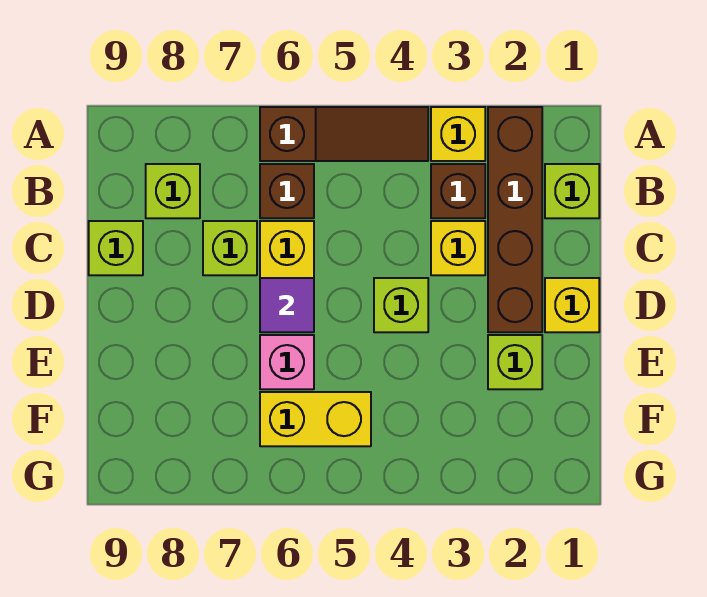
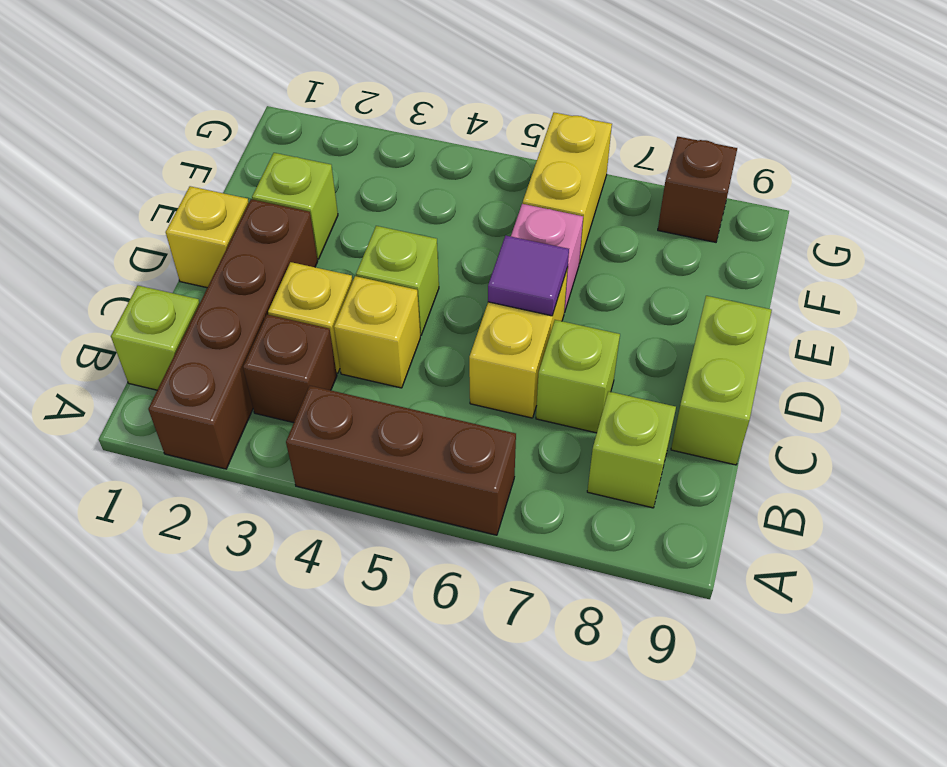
yellow brick A3 level 1 -> yellow brick C4 level 1
brown slope A4:A6 level 1 top 6 -> brown brick A4:A6 level 1
brown brick B6 level 1 -> brown brick G8 level 1
lime brick C9 level 1 -> lime brick C9:D9 level 1
yellow brick F5:F6 level 1 -> yellow brick F6:G6 level 1

